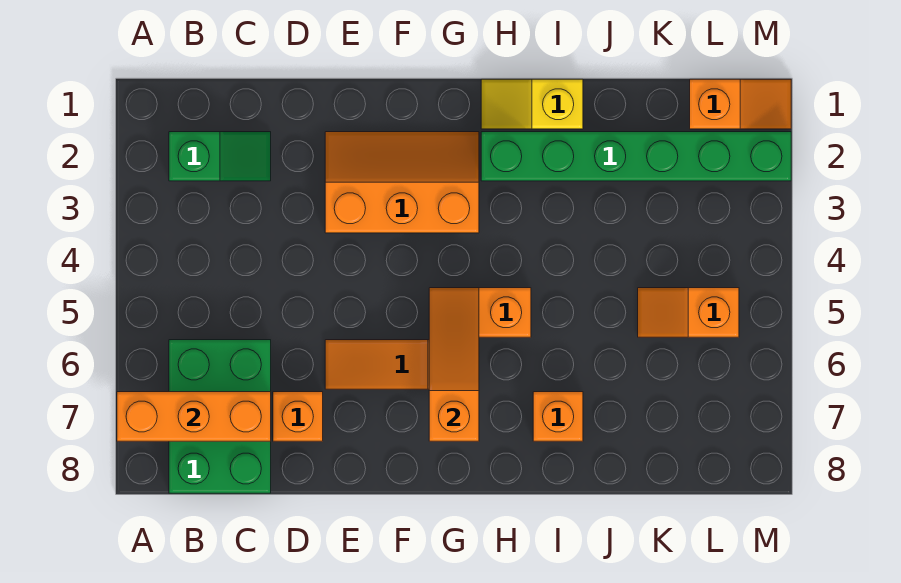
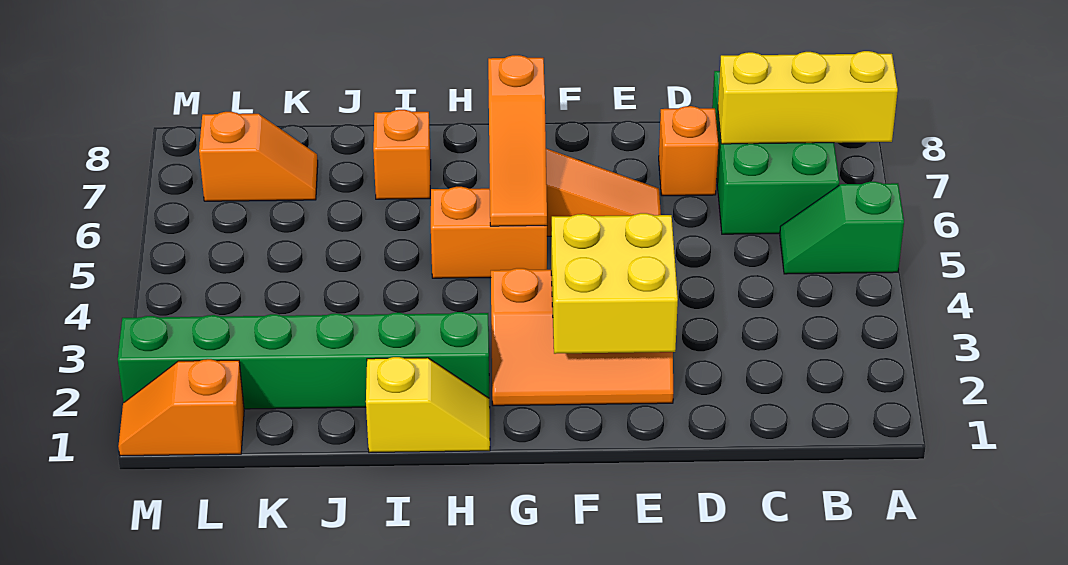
orange brick A7:C7 level 2 -> yellow brick A7:C7 level 2
green slope B2:C2 level 1 top B -> green slope A5:B5 level 1 top A
none -> yellow brick E2:F3 level 2
orange slope K5:L5 level 1 top L -> orange slope K7:L7 level 1 top L

